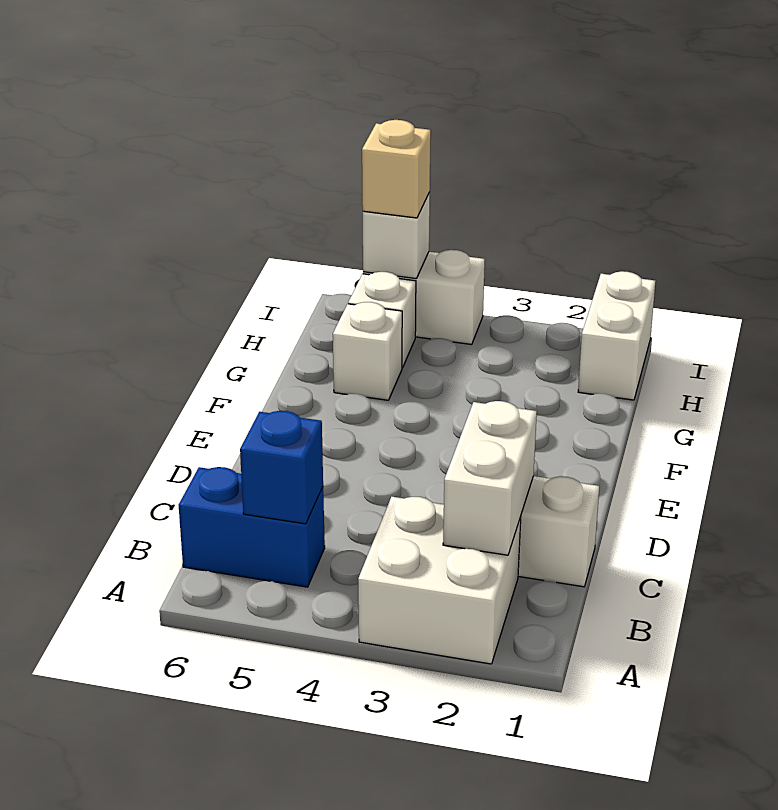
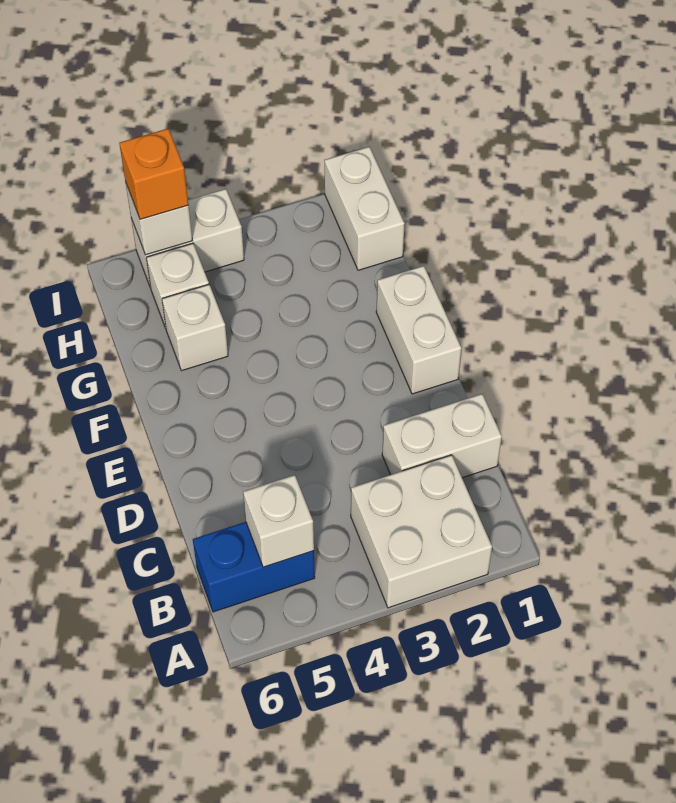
white brick B2:C2 level 2 -> white brick E1:F1 level 1
blue brick B5 level 2 -> white brick B5 level 2
tan brick I5 level 3 -> orange brick I5 level 3

